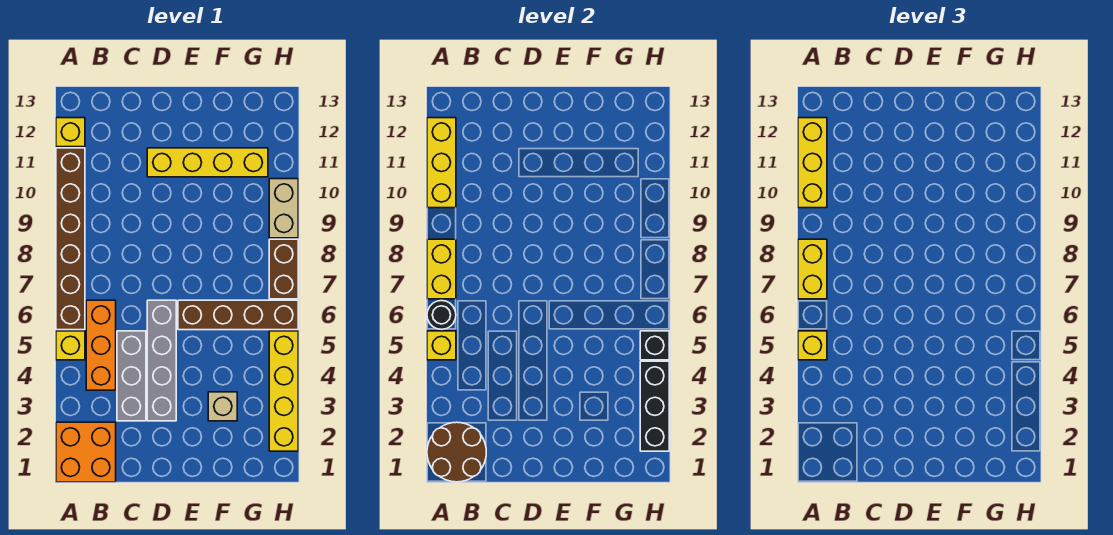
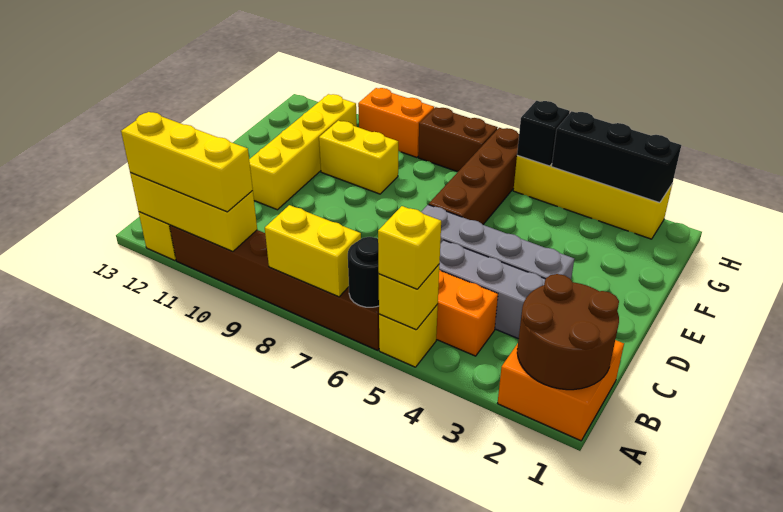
yellow brick A7:A8 level 3 -> yellow brick F9:F10 level 1
tan brick F3 level 1 -> none
tan brick H9:H10 level 1 -> orange brick H9:H10 level 1

